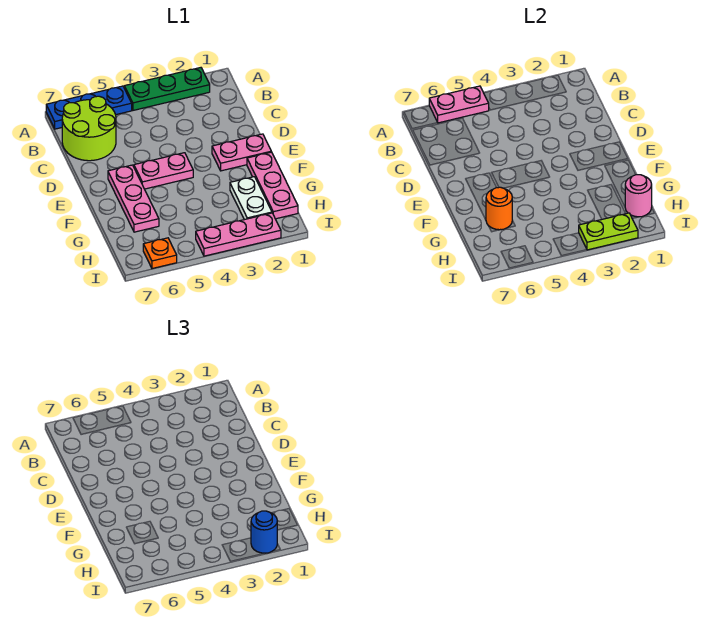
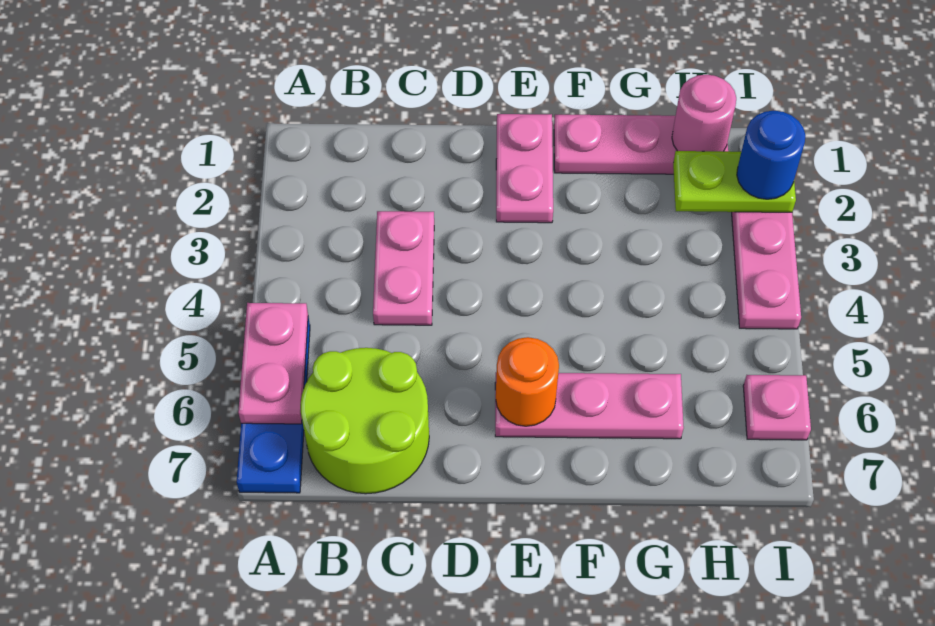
green plate A2:A4 level 1 -> none
pink plate E4:E5 level 1 -> pink plate C3:C4 level 1
white plate G2:H2 level 1 -> none
orange round brick G6 level 2 -> orange round brick E6 level 2
lime plate I2:I3 level 2 -> lime plate H2:I2 level 2
orange plate I6 level 1 -> pink plate I6 level 1

